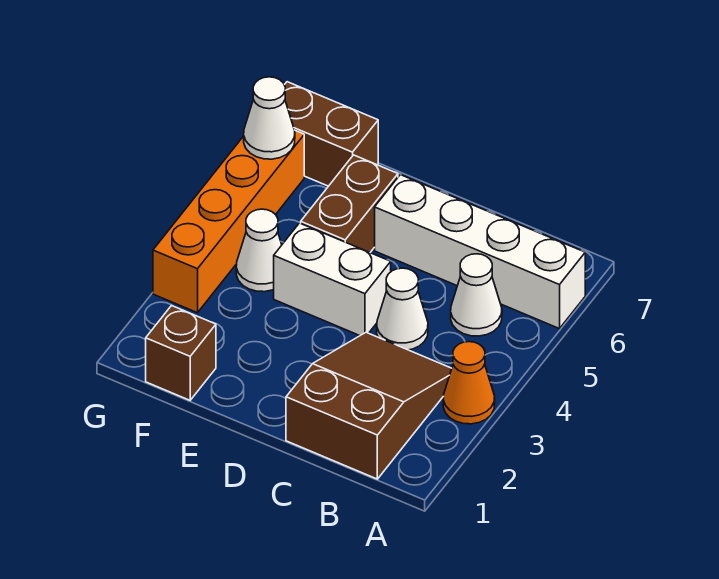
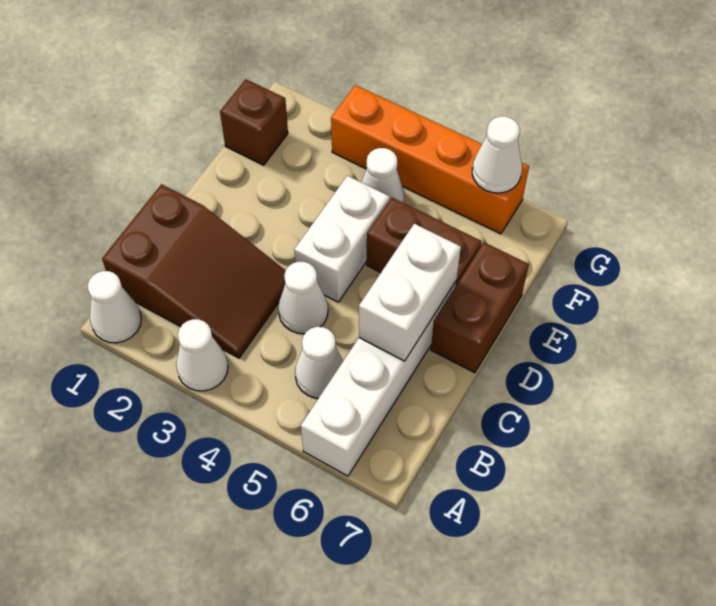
none -> white cone A1 level 1
orange cone A3 level 1 -> white cone A3 level 1
none -> white brick C6:D6 level 2
brown brick F7:G7 level 1 -> brown brick D7:E7 level 1

